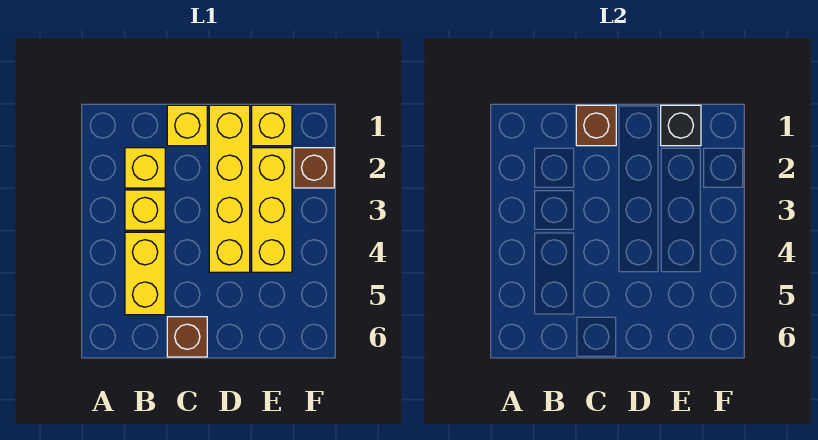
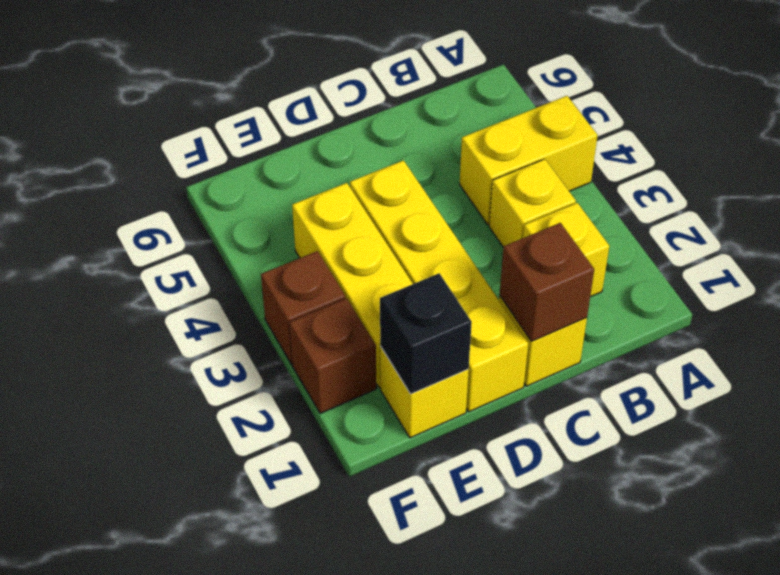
yellow brick B4:B5 level 1 -> yellow brick A4:B4 level 1
brown brick C6 level 1 -> brown brick F3 level 1

